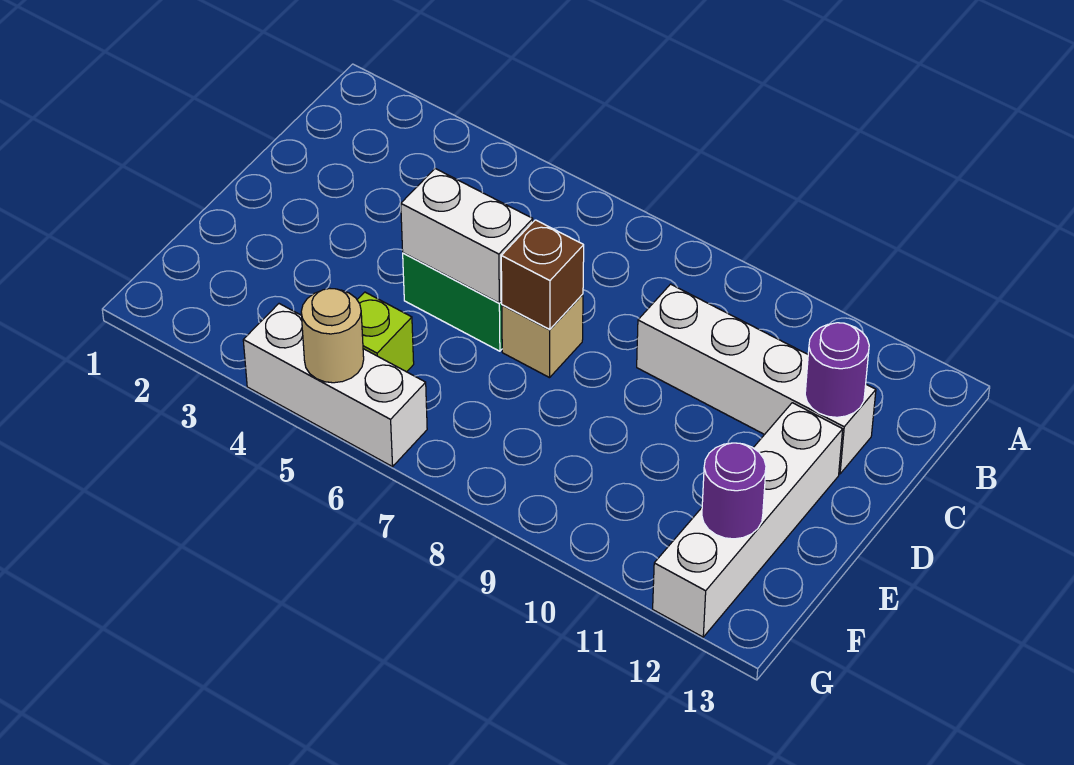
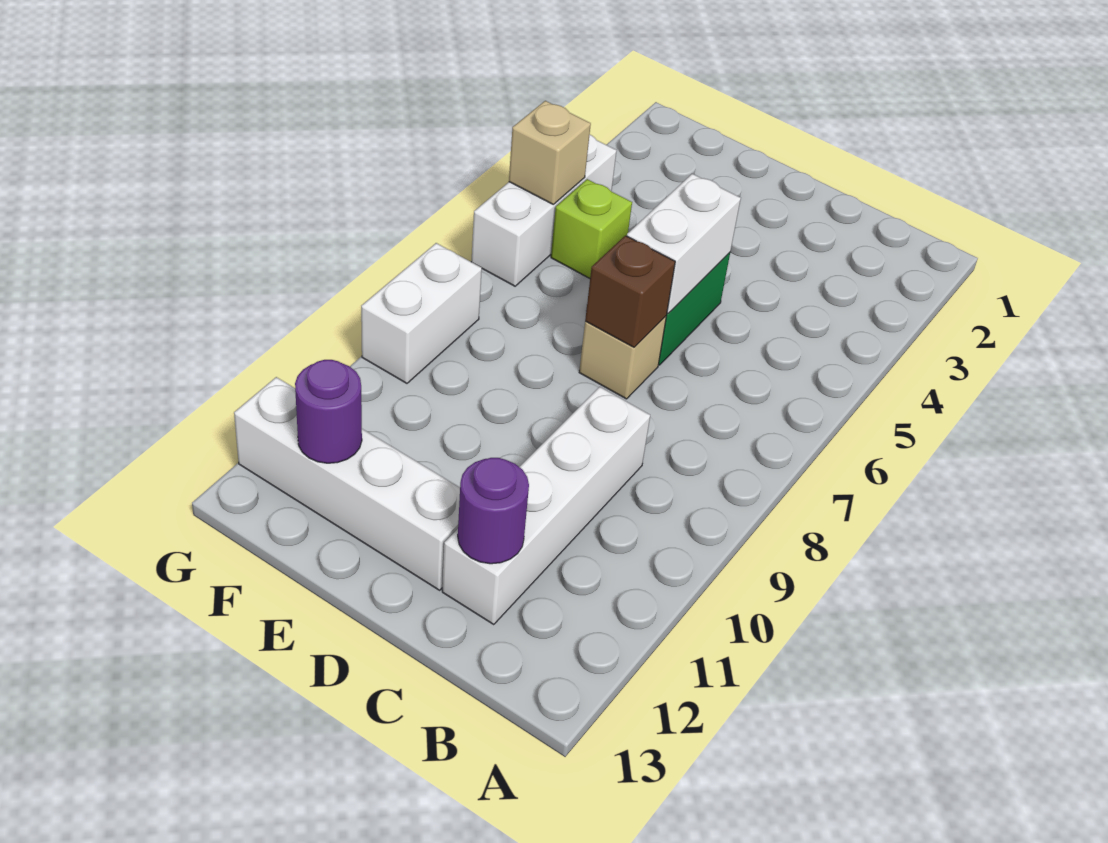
tan round brick G5 level 2 -> tan brick G5 level 2
none -> white brick G8:G9 level 1

